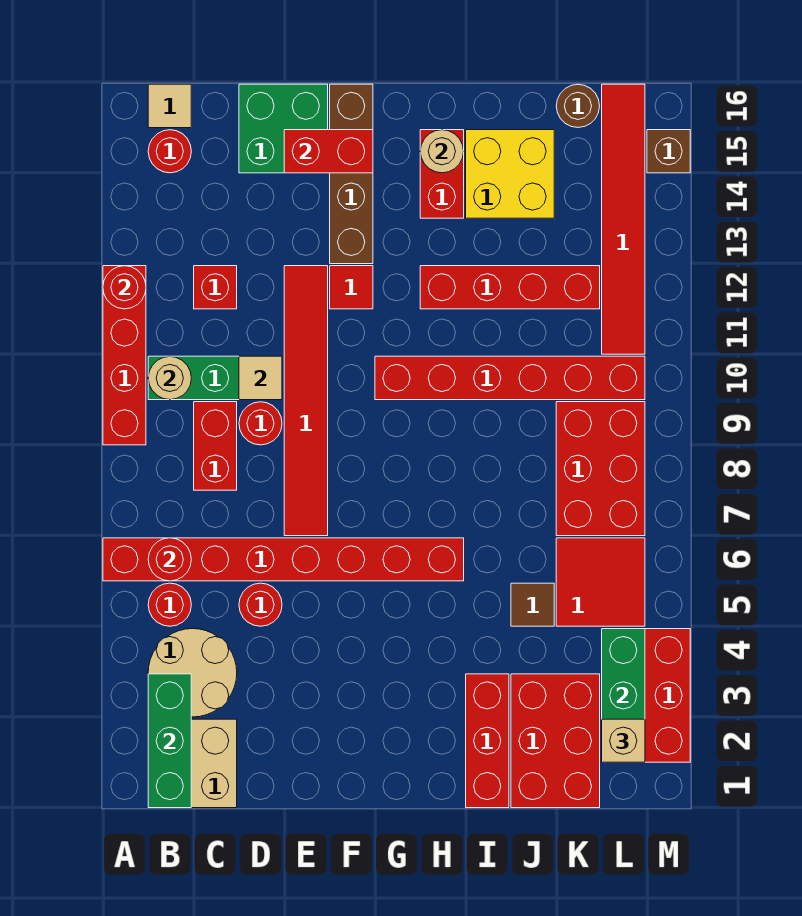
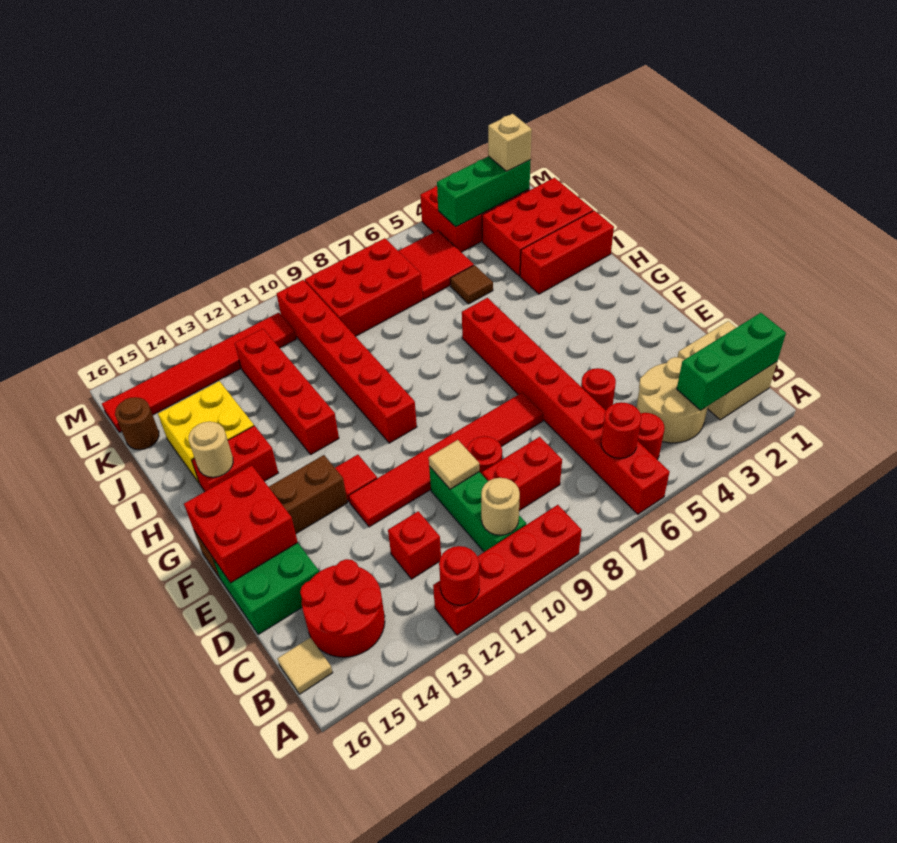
red round brick B15 level 1 -> red round brick B14:C15 level 1
red brick E15:F15 level 2 -> red brick E15:F16 level 2
brown brick M15 level 1 -> none

